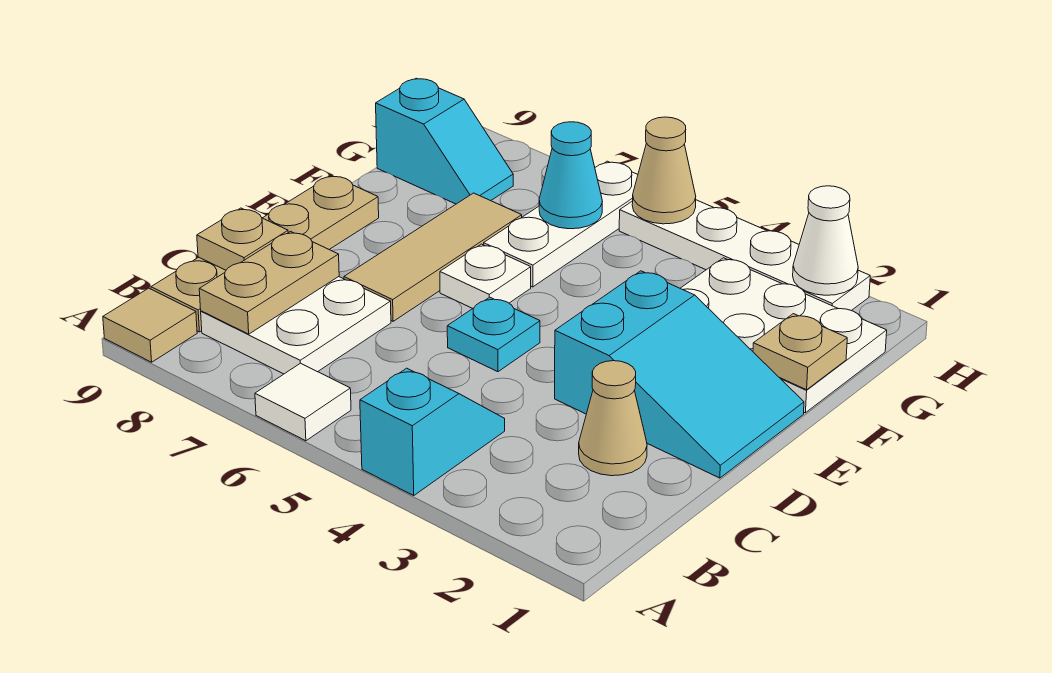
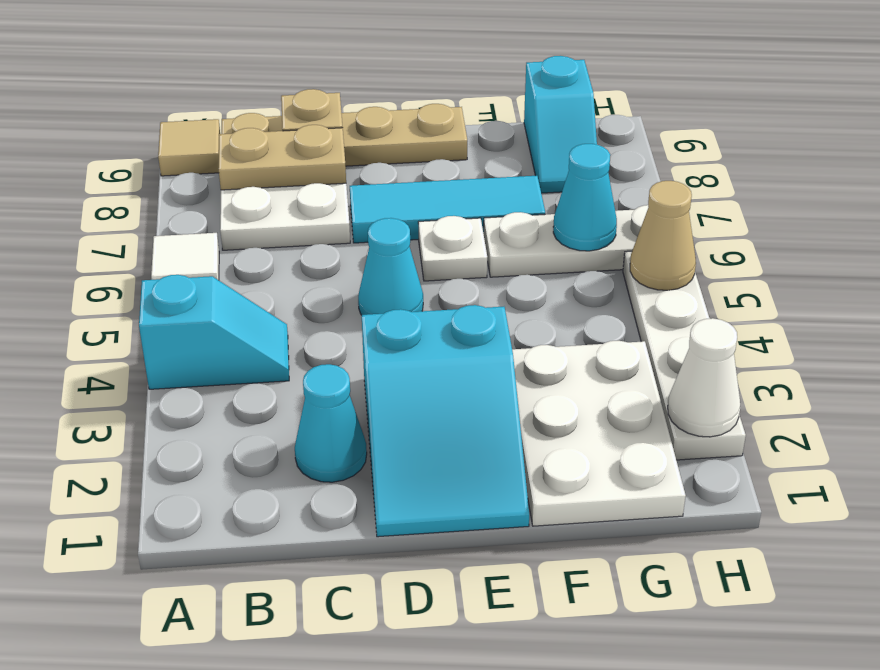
tan cone C2 level 1 -> cyan cone C2 level 1
cyan plate D5 level 1 -> cyan cone D5 level 1
tan tile D7:F7 level 1 -> cyan tile D7:F7 level 1
tan plate F1 level 2 -> none

